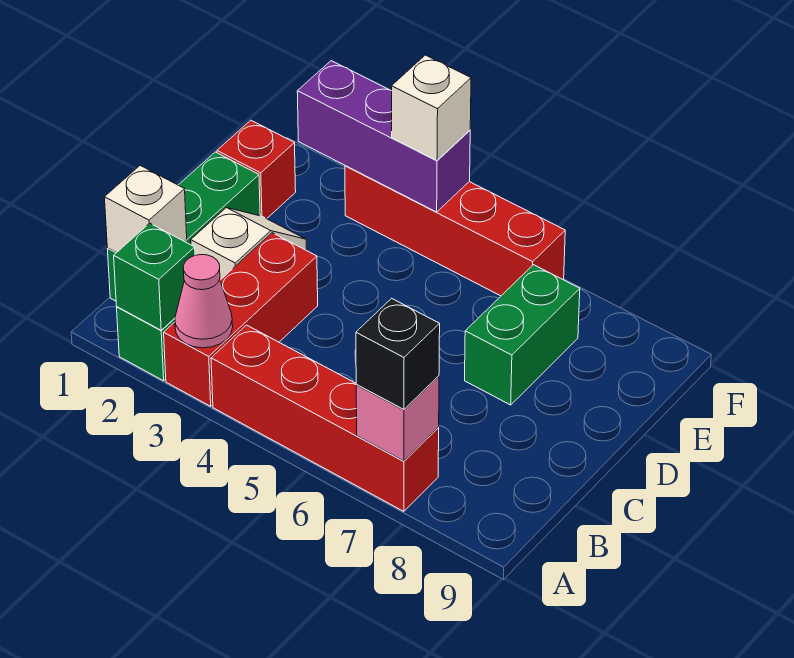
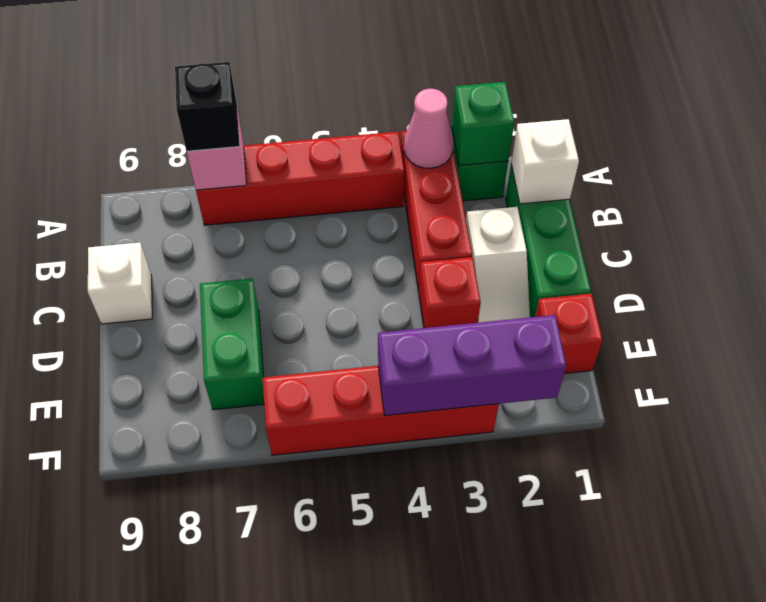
none -> red brick D3 level 1
white brick F4 level 3 -> white brick C9 level 1

